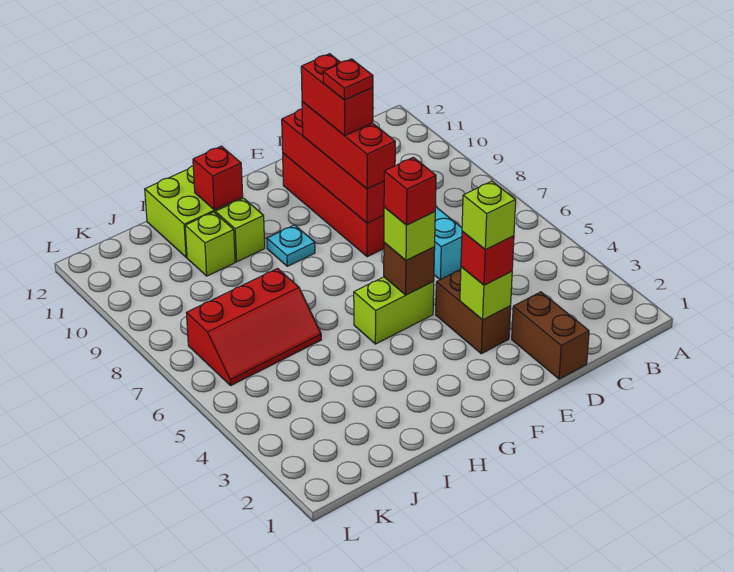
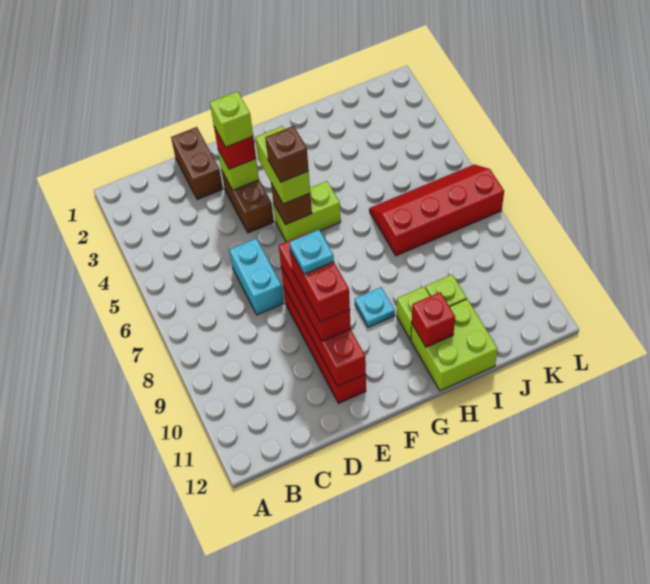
red plate E9 level 5 -> cyan plate E9 level 5
lime brick F5 level 3 -> lime brick F4:F5 level 3
red brick F5 level 4 -> brown brick F5 level 4
red slope I6:K7 level 1 top 7 -> red slope I6:L7 level 1 top 7

